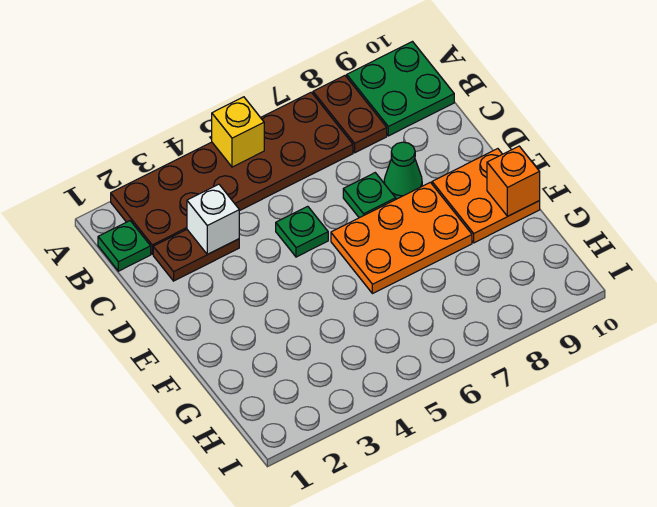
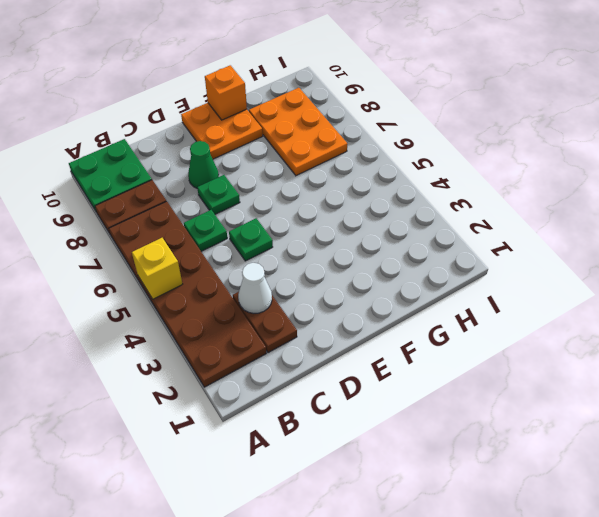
green plate B1 level 1 -> green plate C6 level 1
white brick C3 level 2 -> white cone C3 level 2
orange plate E6:F8 level 1 -> orange plate G7:H9 level 1

